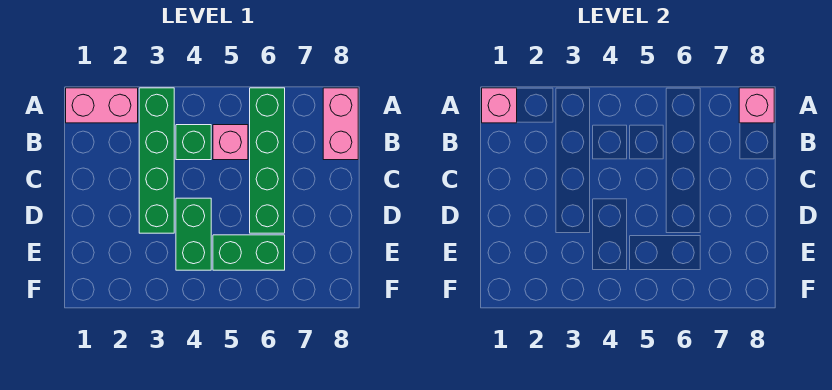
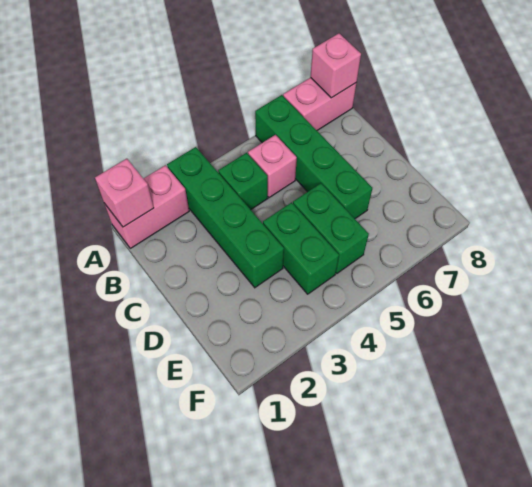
pink brick A8:B8 level 1 -> pink brick A7:A8 level 1
green brick E5:E6 level 1 -> green brick D5:E5 level 1

